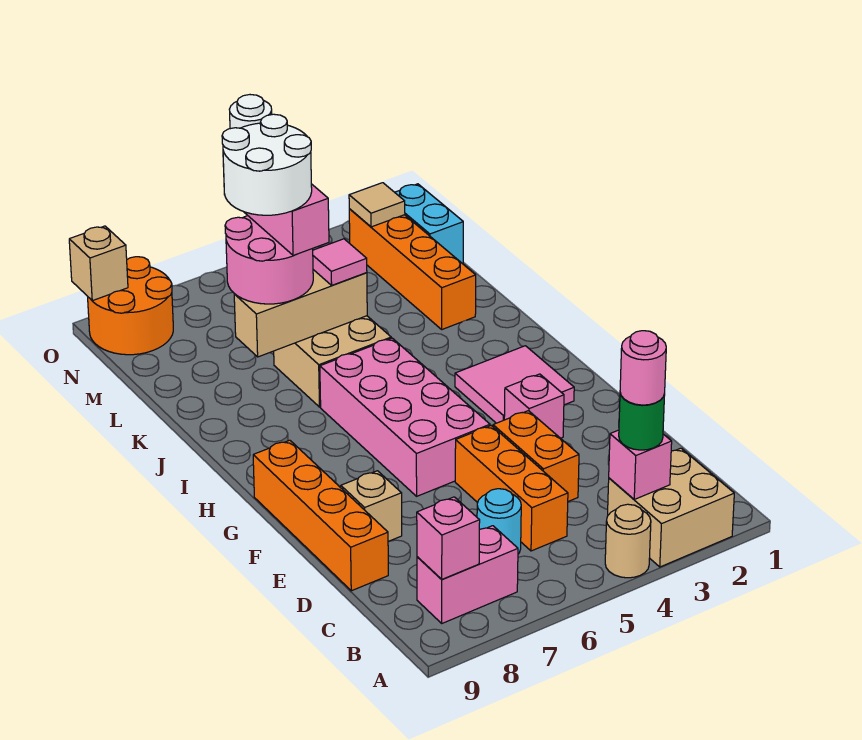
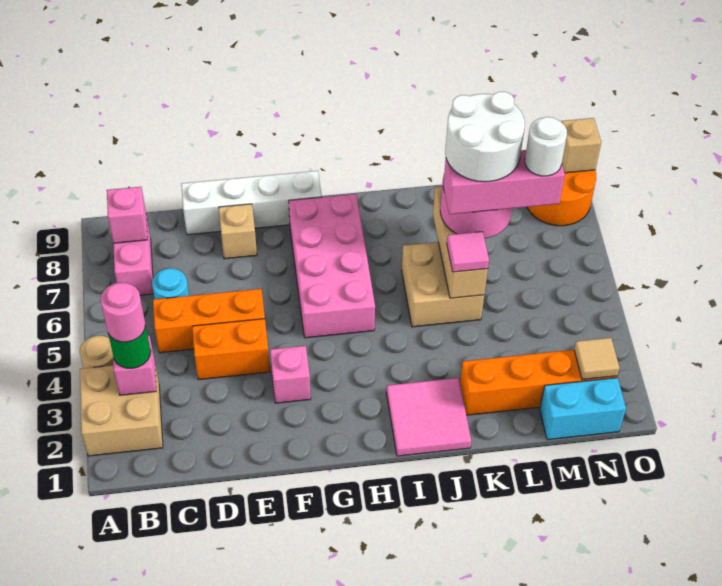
orange brick D9:G9 level 1 -> white brick D9:G9 level 1
pink brick F5:I6 level 1 -> pink brick G5:H8 level 1
pink tile G2:H3 level 1 -> pink tile I1:J2 level 1

